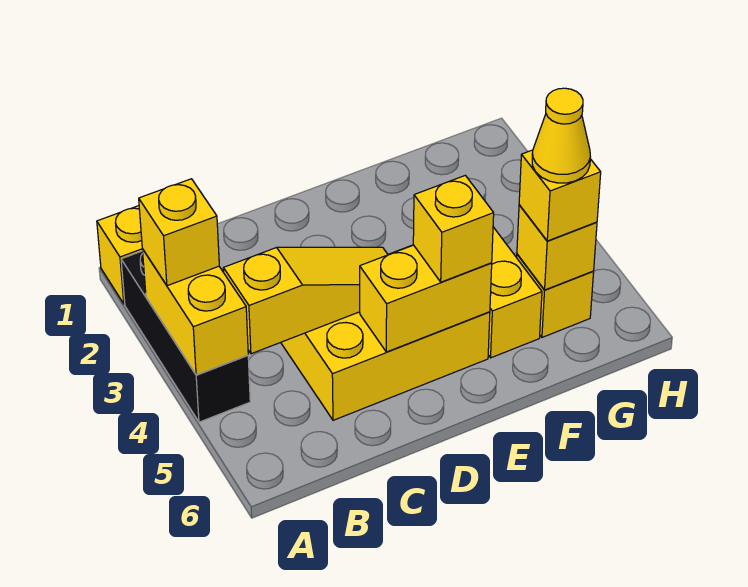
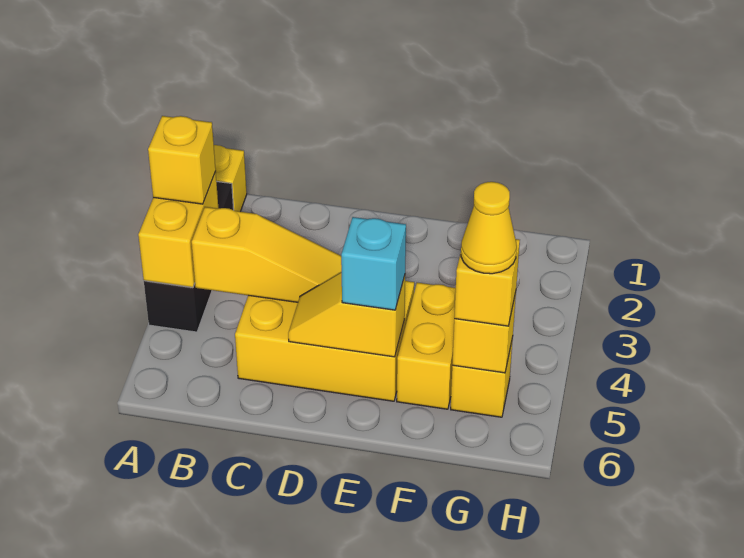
yellow brick D5:E5 level 2 -> yellow slope D5:E5 level 2 top E
yellow brick E5 level 3 -> cyan brick E5 level 3

